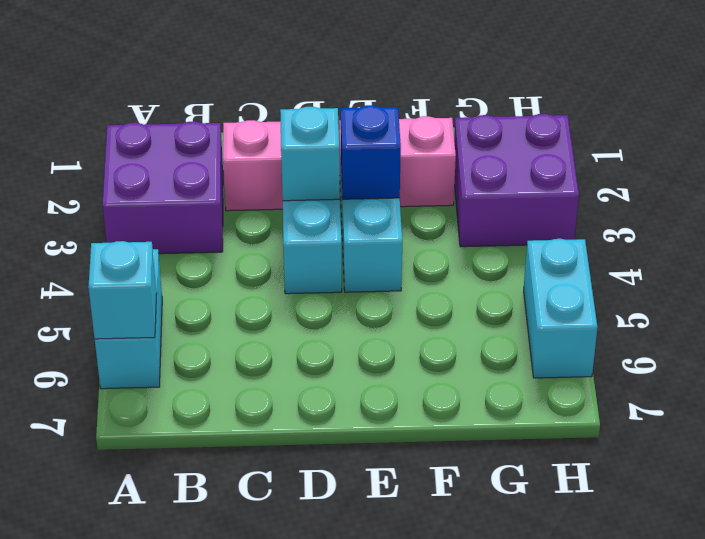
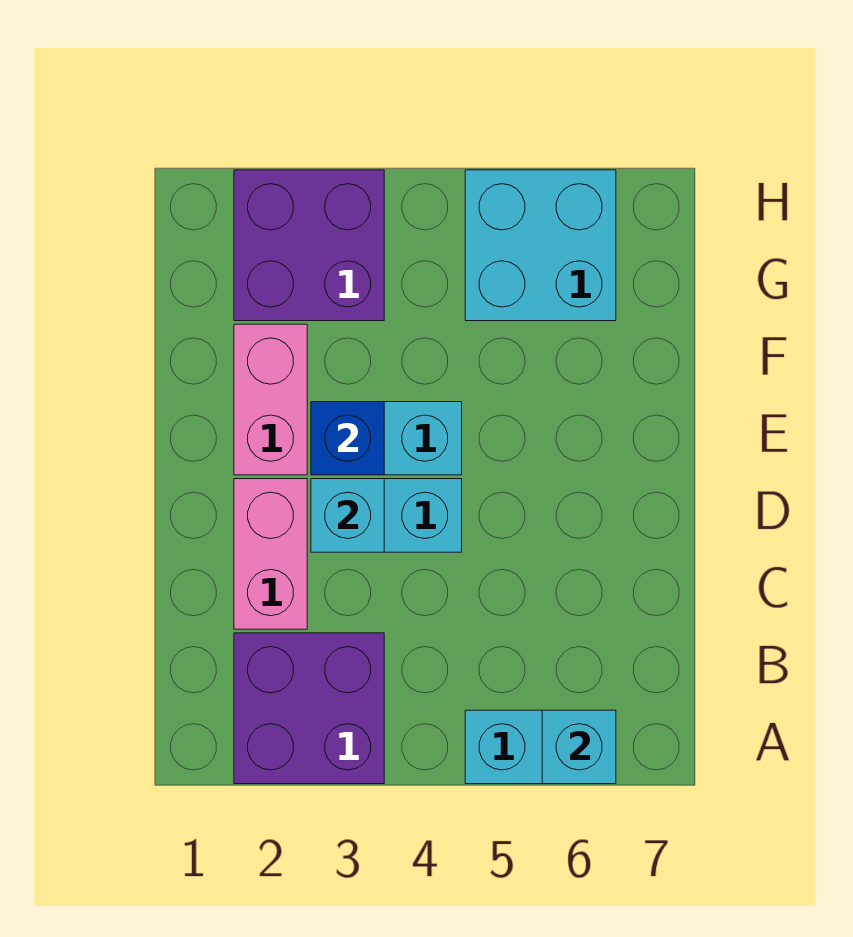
cyan brick H5:H6 level 1 -> cyan brick G5:H6 level 1

